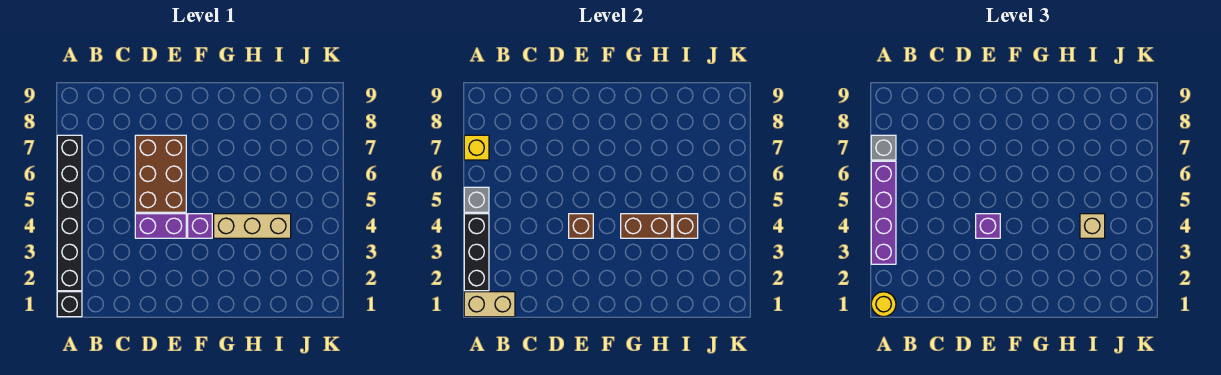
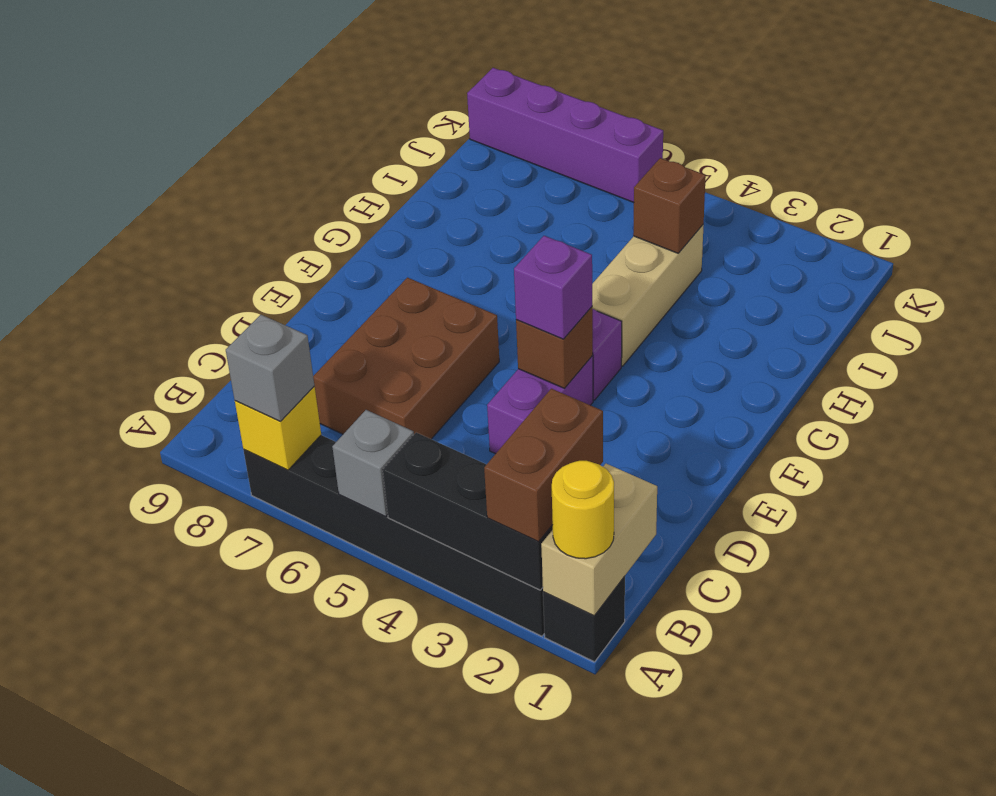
purple brick A3:A6 level 3 -> purple brick K6:K9 level 1
brown brick D5:E7 level 1 -> brown brick C6:E7 level 1
brown brick G4:H4 level 2 -> brown brick A2:B2 level 3
tan brick I4 level 3 -> none

